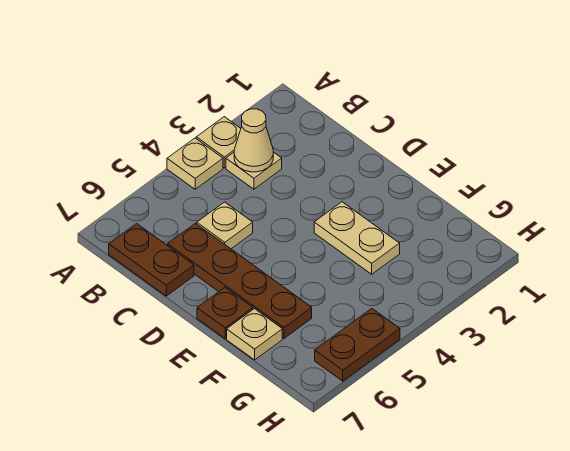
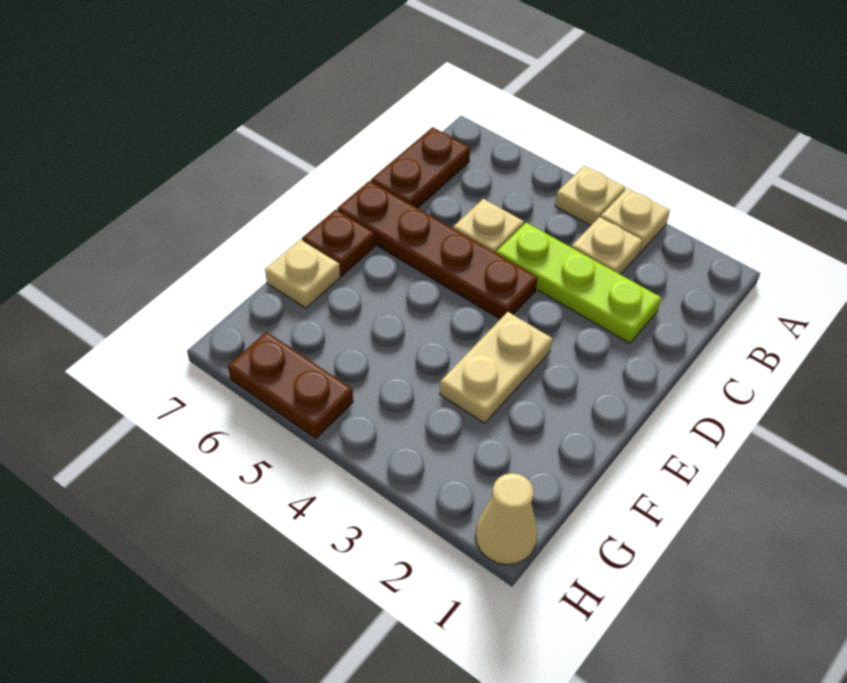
tan cone B3 level 2 -> tan cone H1 level 1
none -> lime plate C2:C4 level 1
brown plate C6:F6 level 1 -> brown plate D4:D7 level 1

